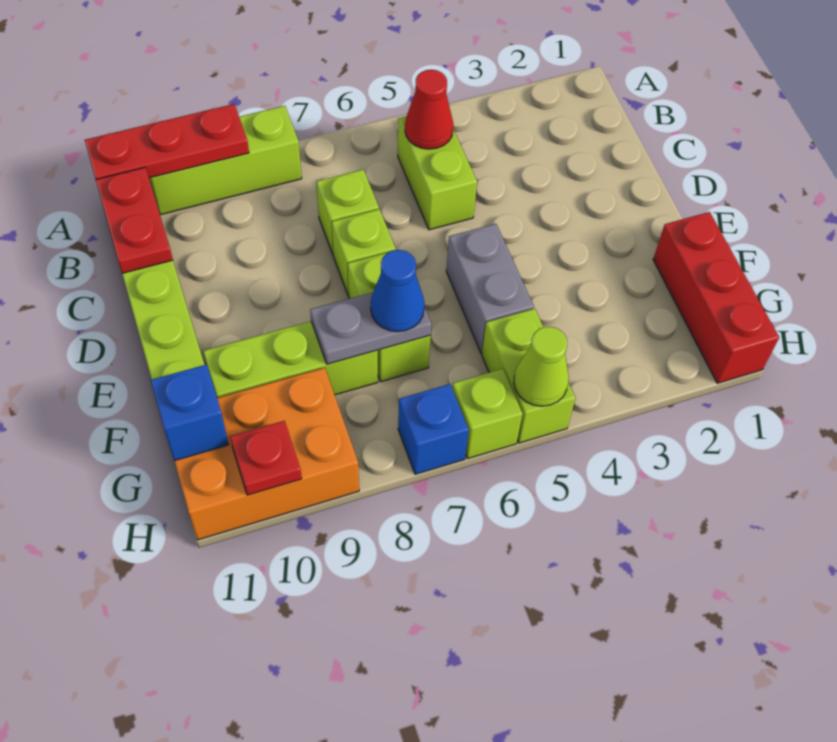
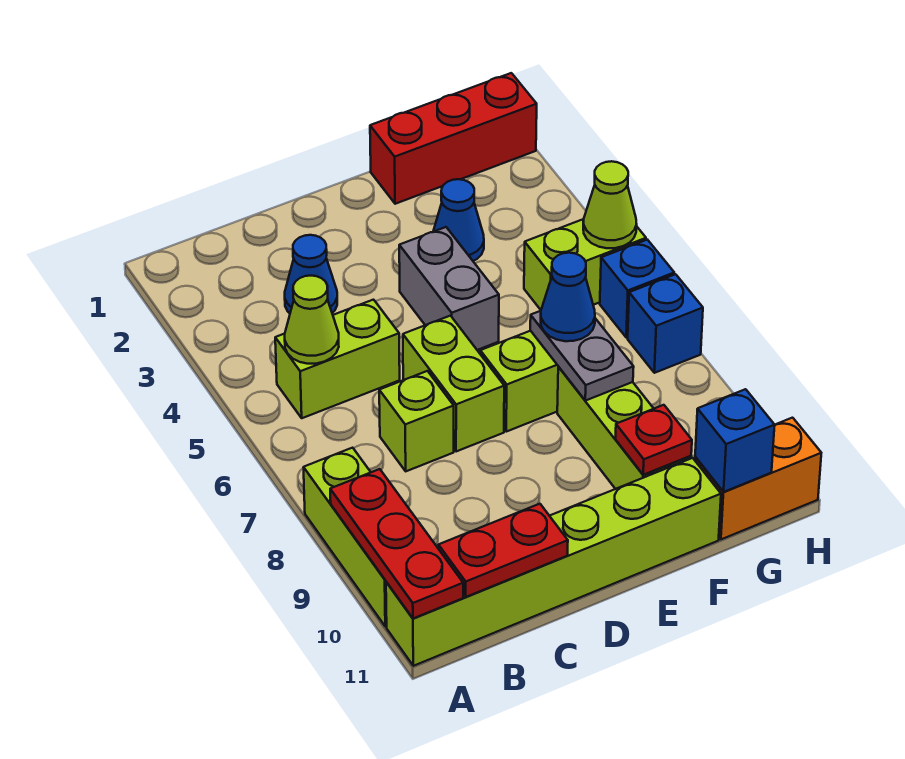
red cone B5 level 2 -> lime cone B5 level 2
none -> blue cone C3 level 1
lime brick D7 level 1 -> lime brick D6:D7 level 1
grey brick E5:F5 level 1 -> grey brick E4:E5 level 1
none -> blue cone F3 level 1
orange brick G9:H11 level 1 -> orange brick G11:H11 level 1
lime brick H6 level 1 -> blue brick H6 level 1
red plate H10 level 2 -> red plate F10 level 2

